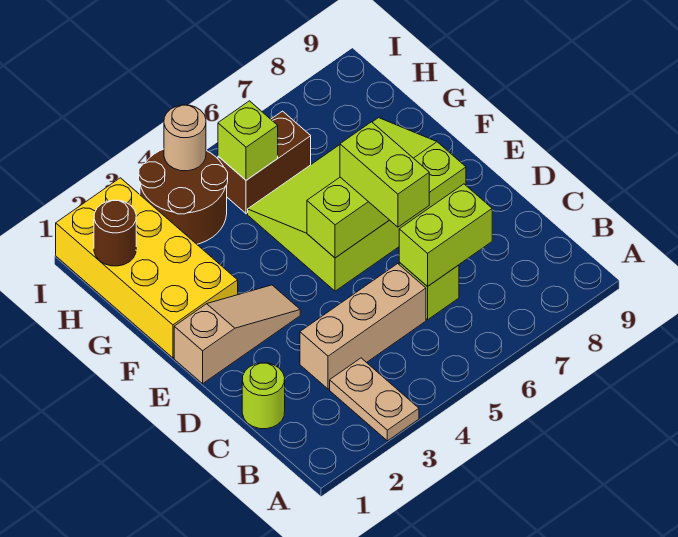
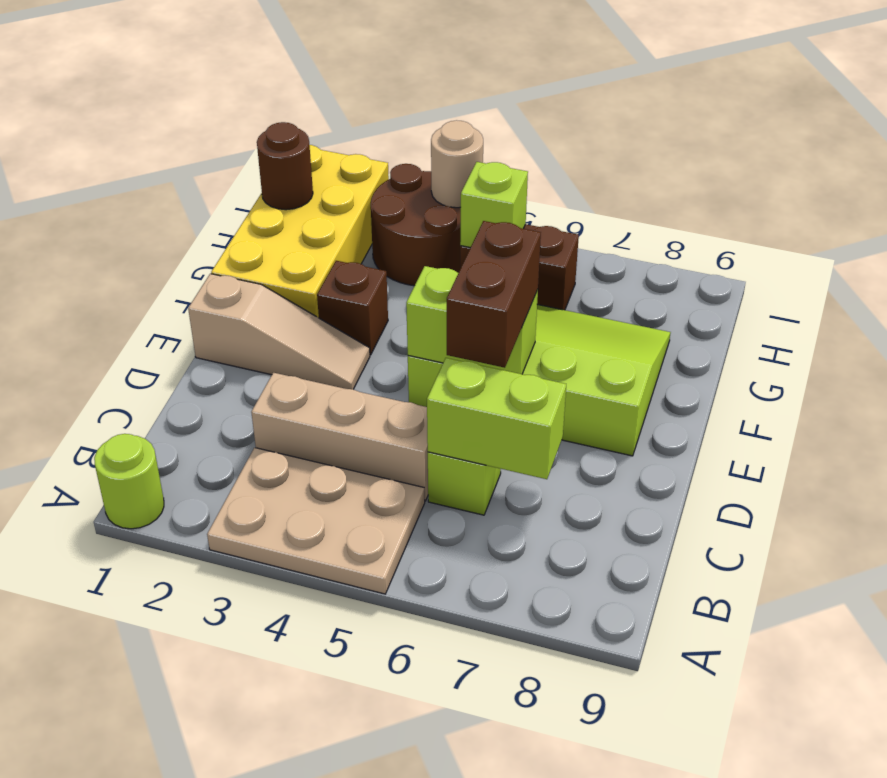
tan plate A3:B3 level 1 -> tan plate A3:B5 level 1
lime round brick C1 level 1 -> lime round brick A1 level 1
lime brick D6:E6 level 3 -> brown brick D6:E6 level 3
none -> brown brick F3 level 1

